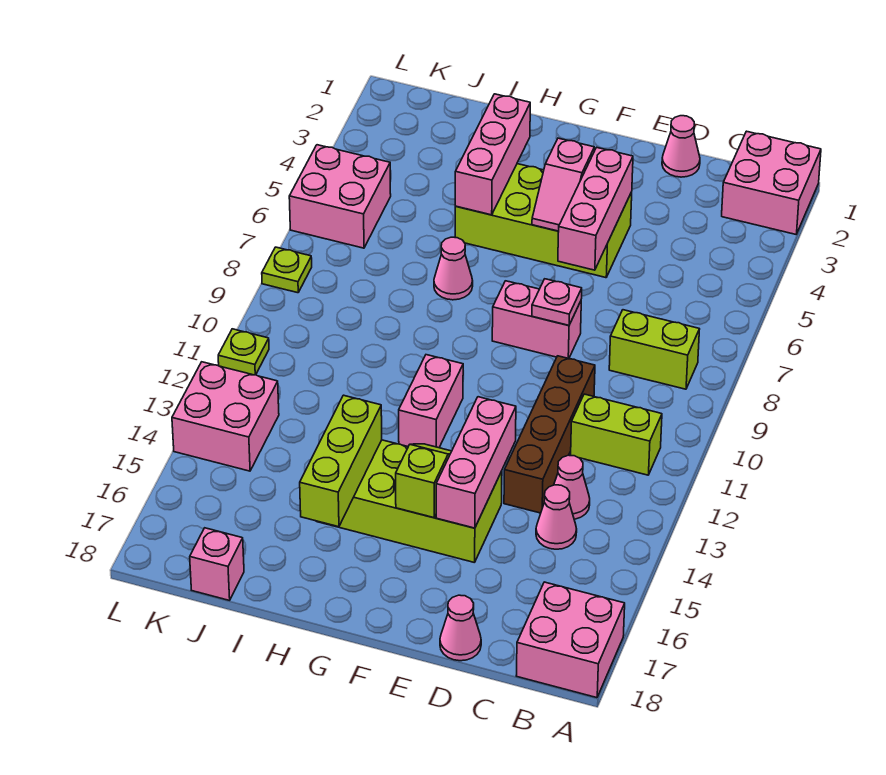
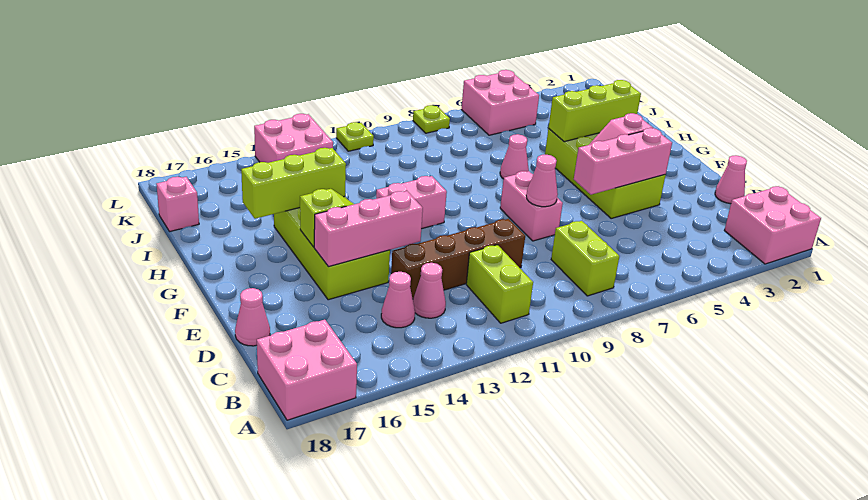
pink plate E8 level 2 -> pink cone E8 level 2
pink brick H3:H5 level 2 -> lime brick H3:H5 level 2

